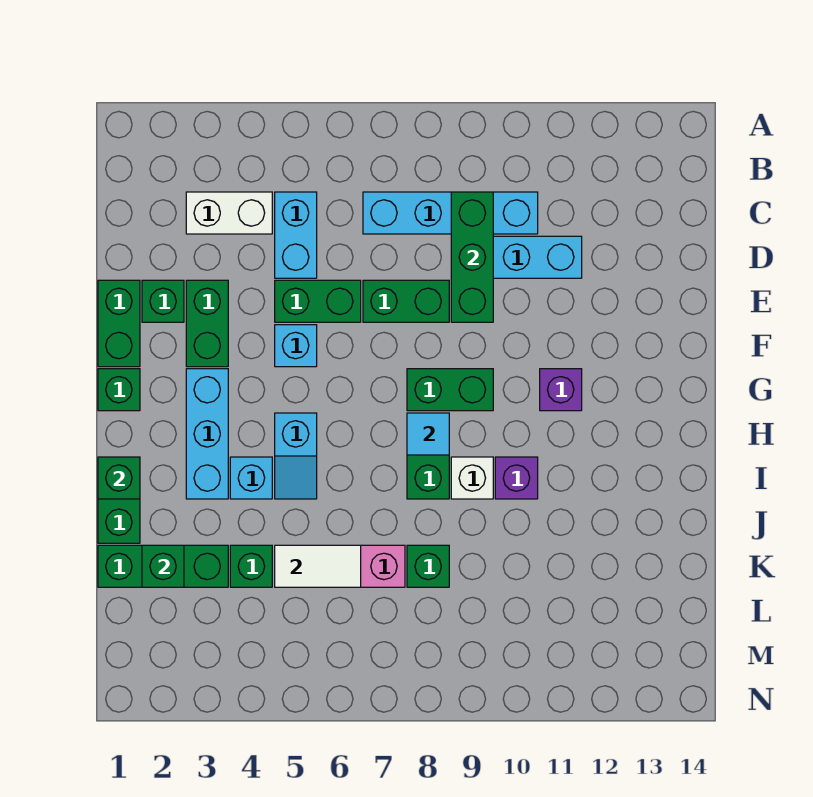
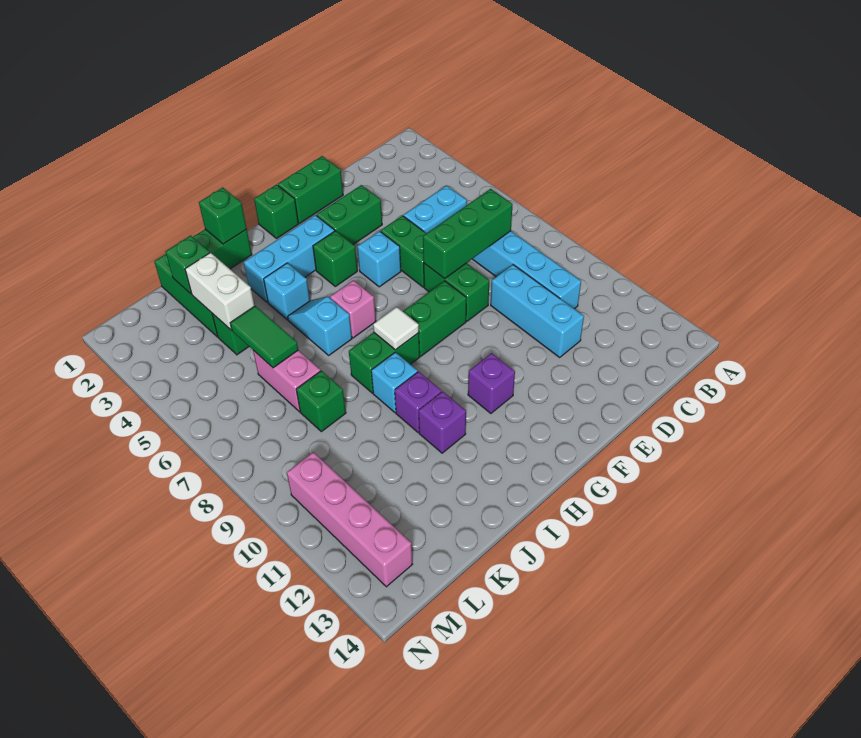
white brick C3:C4 level 1 -> white brick K3:K4 level 2
green brick C9:E9 level 2 -> green brick C7:E7 level 2
green brick E2 level 1 -> green brick G4 level 1
green brick G8:G9 level 1 -> green brick F8:G8 level 1
cyan slope H5:I5 level 1 top H -> cyan slope I5:I6 level 1 top 6
none -> pink brick H6 level 1
cyan tile H8 level 2 -> white tile H8 level 2
white brick I9 level 1 -> cyan brick I9 level 1
none -> purple brick I11 level 1
white tile K5:K6 level 2 -> green tile K5:K6 level 2
none -> pink brick M10:M13 level 1

